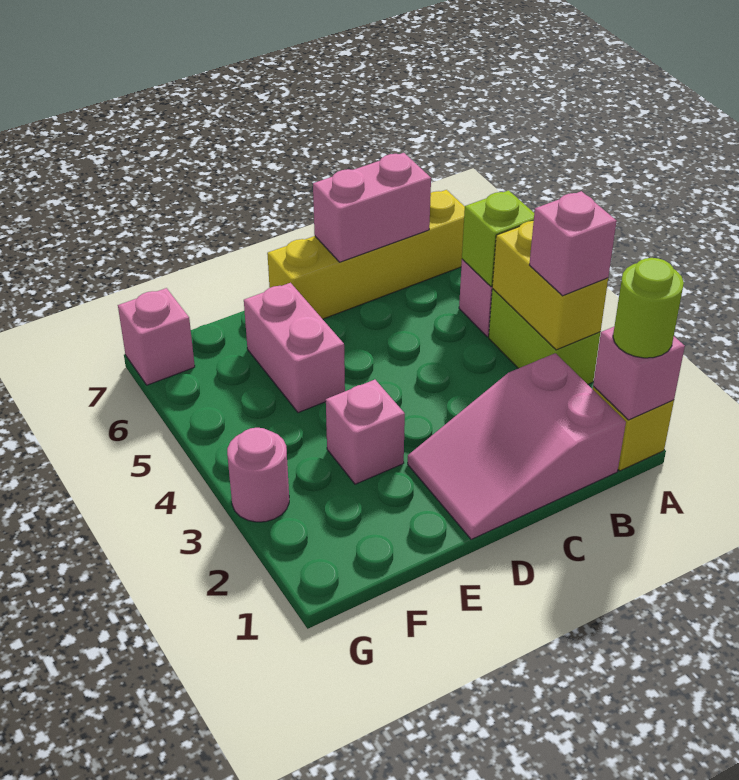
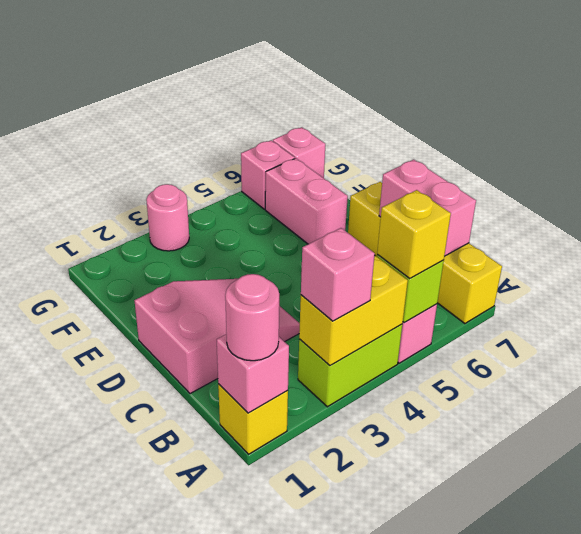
lime round brick A1 level 3 -> pink round brick A1 level 3
none -> yellow brick A5 level 3
pink slope B1:D2 level 1 top B -> pink slope C1:D3 level 1 top 1
pink brick E3 level 1 -> pink brick G6 level 1
pink brick E5:E6 level 1 -> pink brick E6:F6 level 1

